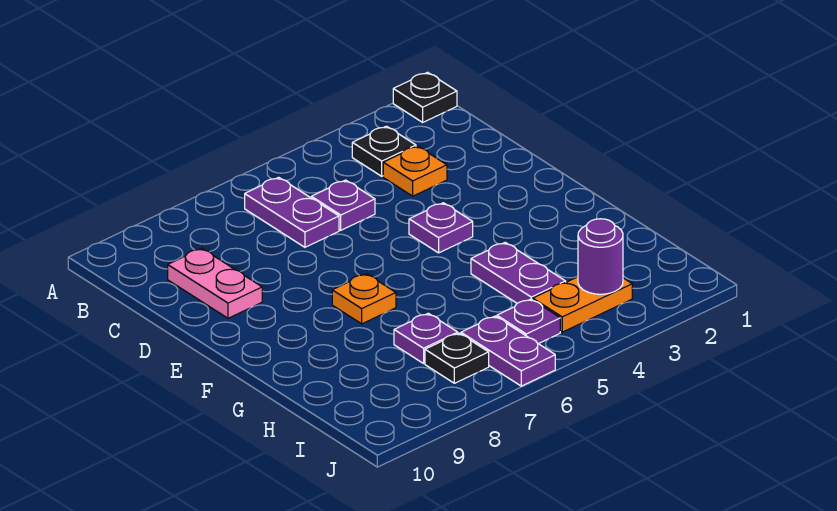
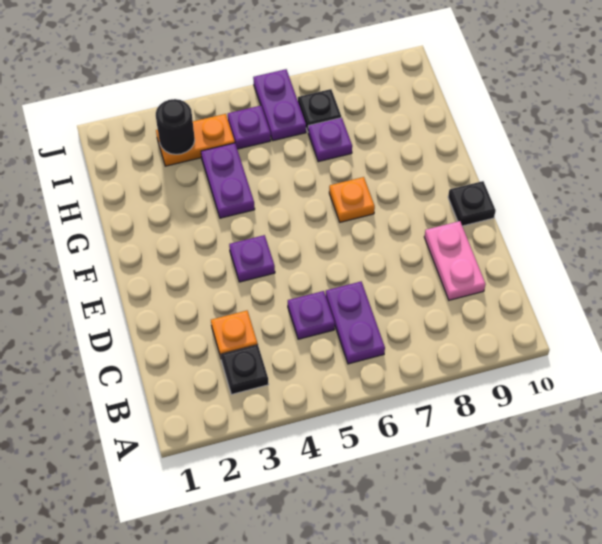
black plate A1 level 1 -> black plate E10 level 1
purple round brick I3 level 2 -> black round brick I3 level 2

